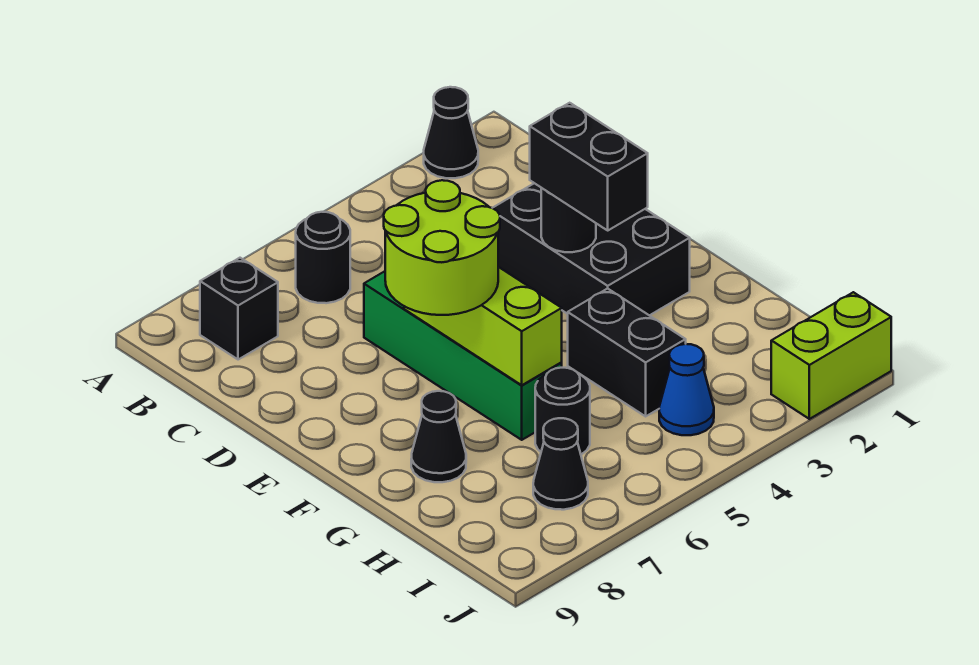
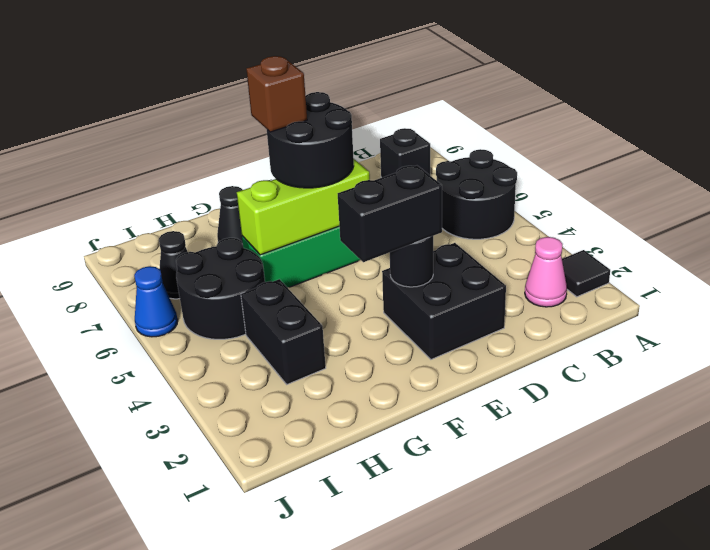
black cone A2 level 1 -> black tile A2 level 1
none -> pink cone B2 level 1
black round brick B6 level 1 -> black round brick A5:B6 level 1
black brick D2:F3 level 1 -> black brick D2:E3 level 1
lime round brick E6:F7 level 3 -> black round brick E6:F7 level 3
none -> brown brick F7 level 4
black brick G4:H4 level 1 -> black brick H3:H4 level 1
black round brick H6 level 1 -> black round brick H5:I6 level 1
blue cone I4 level 1 -> blue cone J6 level 1
lime brick J1:J2 level 1 -> none

